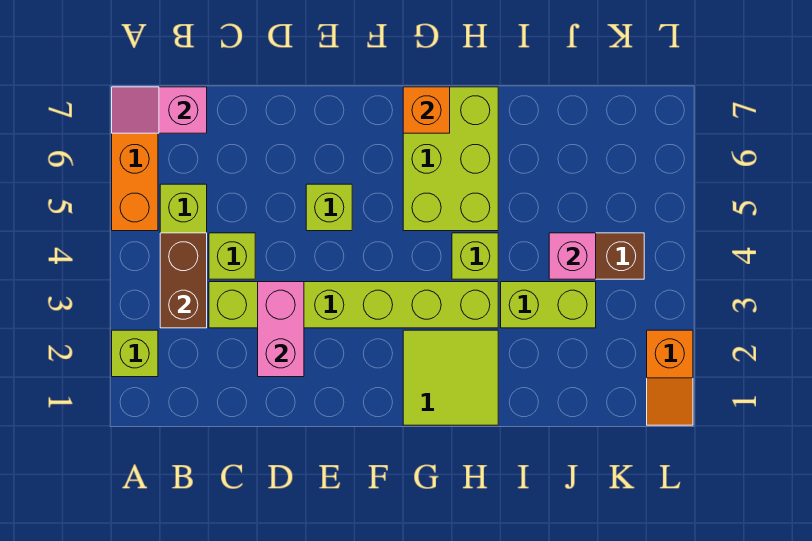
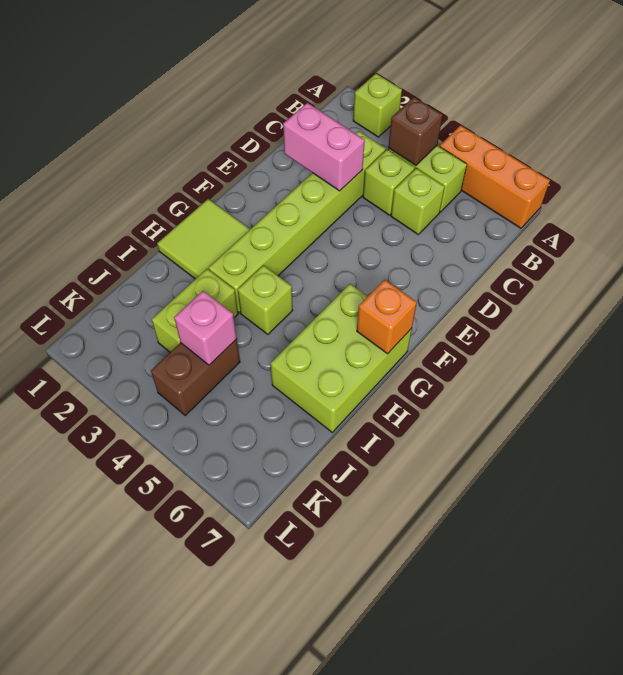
pink slope A7:B7 level 2 top B -> none
brown brick B3:B4 level 2 -> brown brick B4 level 2
lime brick E5 level 1 -> lime brick C5 level 1
lime brick G5:H7 level 1 -> lime brick G6:I7 level 1
orange slope L1:L2 level 1 top 2 -> none

